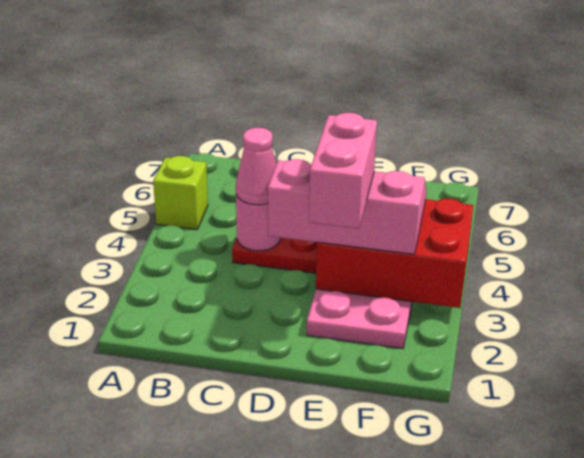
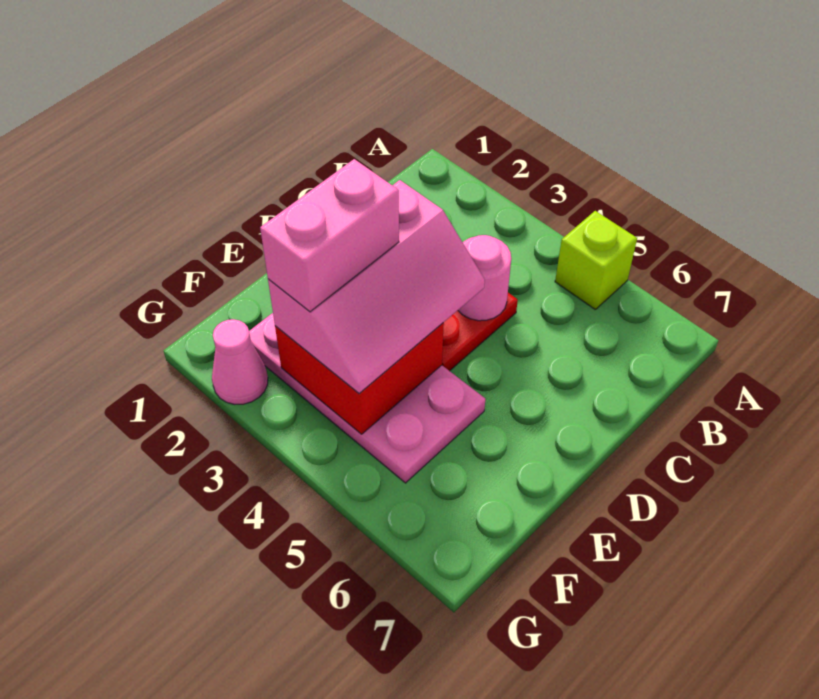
pink cone C4 level 3 -> pink cone G2 level 1
pink brick E2:E3 level 4 -> pink brick E3:F3 level 4
red brick E3:G4 level 2 -> red brick E3:F4 level 2

